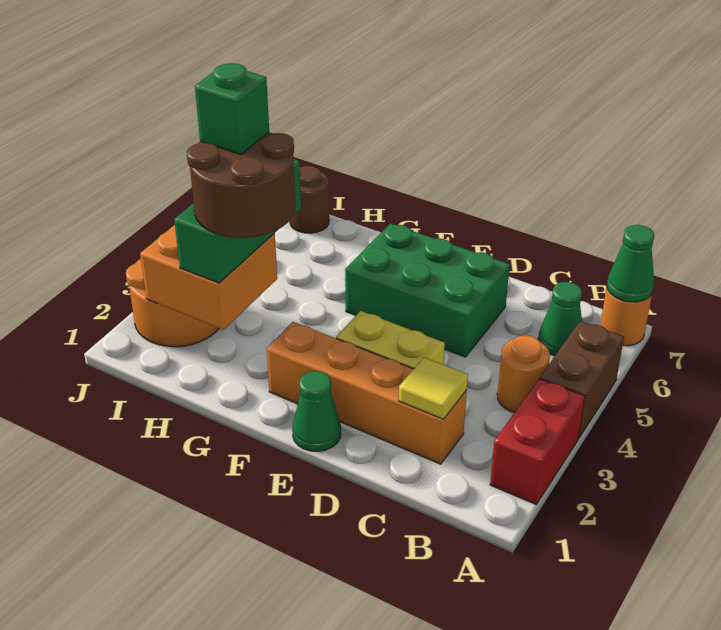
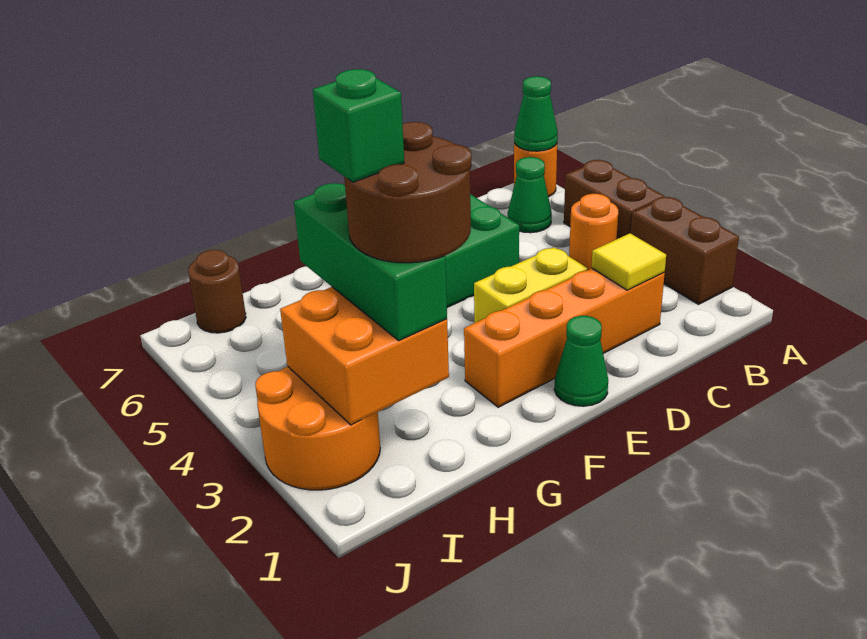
red brick A2:A3 level 1 -> brown brick A2:A3 level 1

